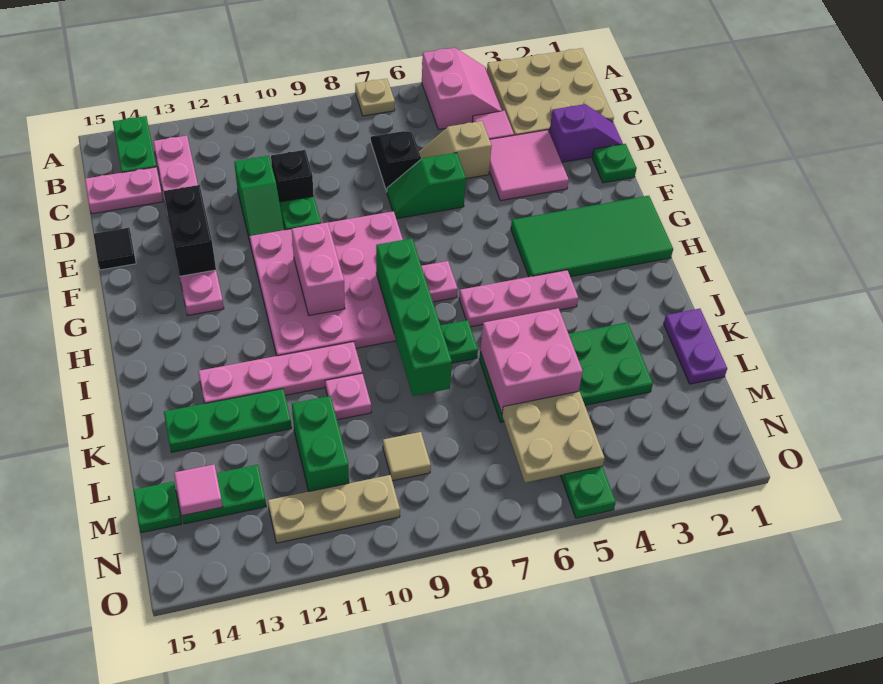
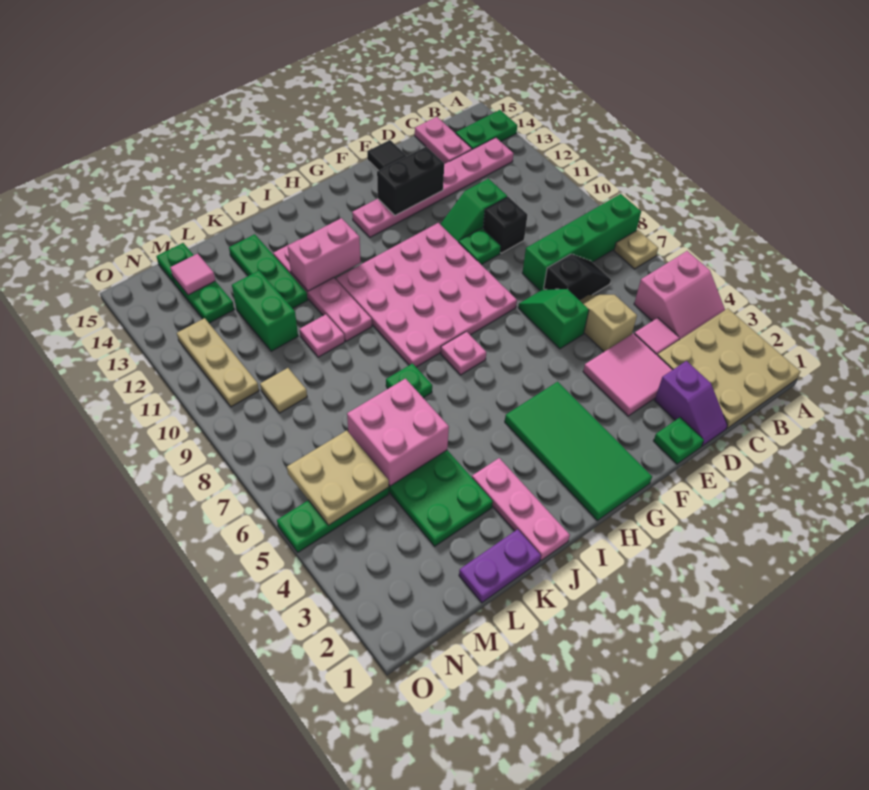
pink brick G10:H10 level 2 -> pink brick I12:J12 level 2
green brick H8:K8 level 2 -> green brick A8:D8 level 1
pink plate I4:I6 level 1 -> pink plate J1:J3 level 1
green brick L11:M11 level 1 -> green brick L11:L12 level 1

